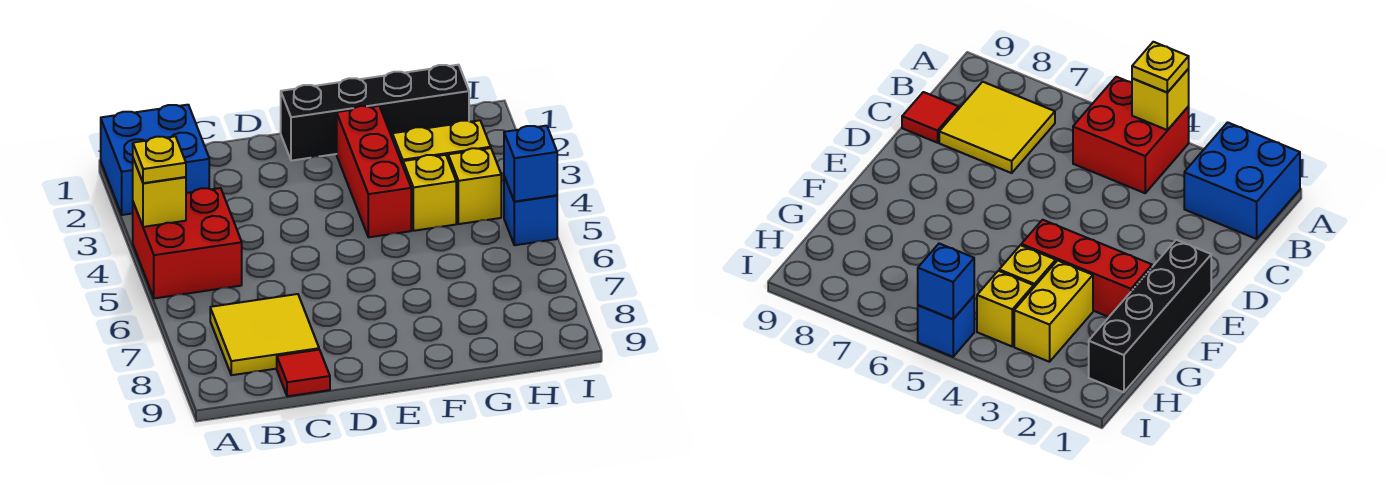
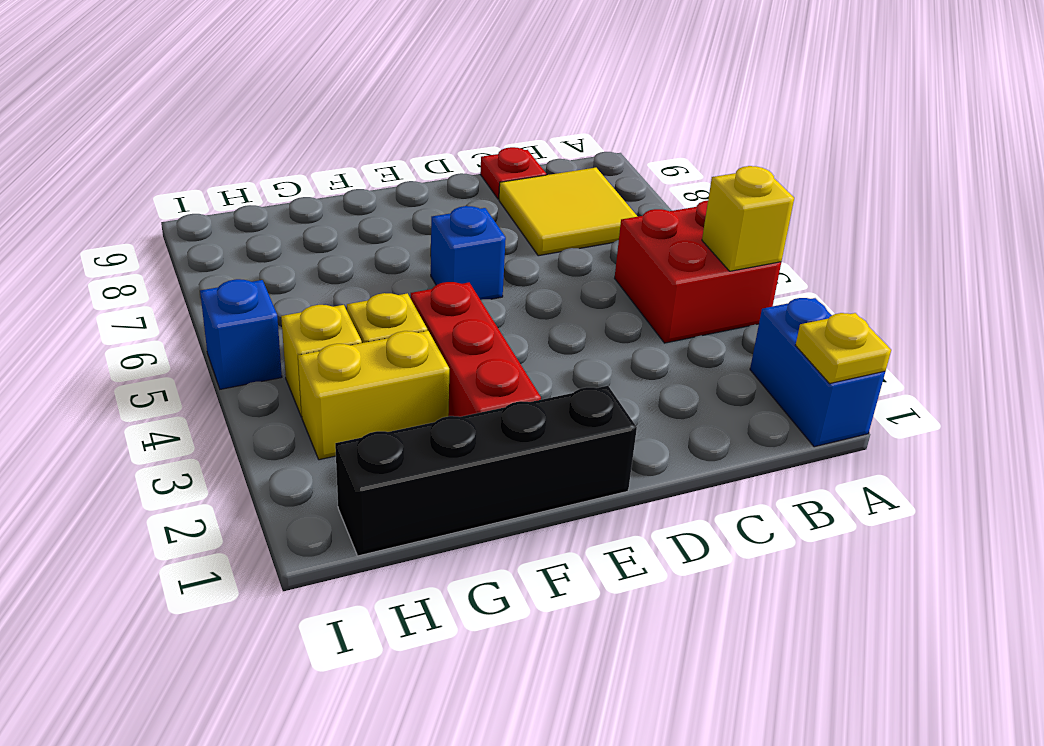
blue brick A1:B2 level 1 -> blue brick A1:A2 level 1
yellow plate A4 level 3 -> yellow plate A1 level 2
red tile C9 level 1 -> red plate C9 level 1
blue brick I5 level 2 -> blue brick E6 level 1

